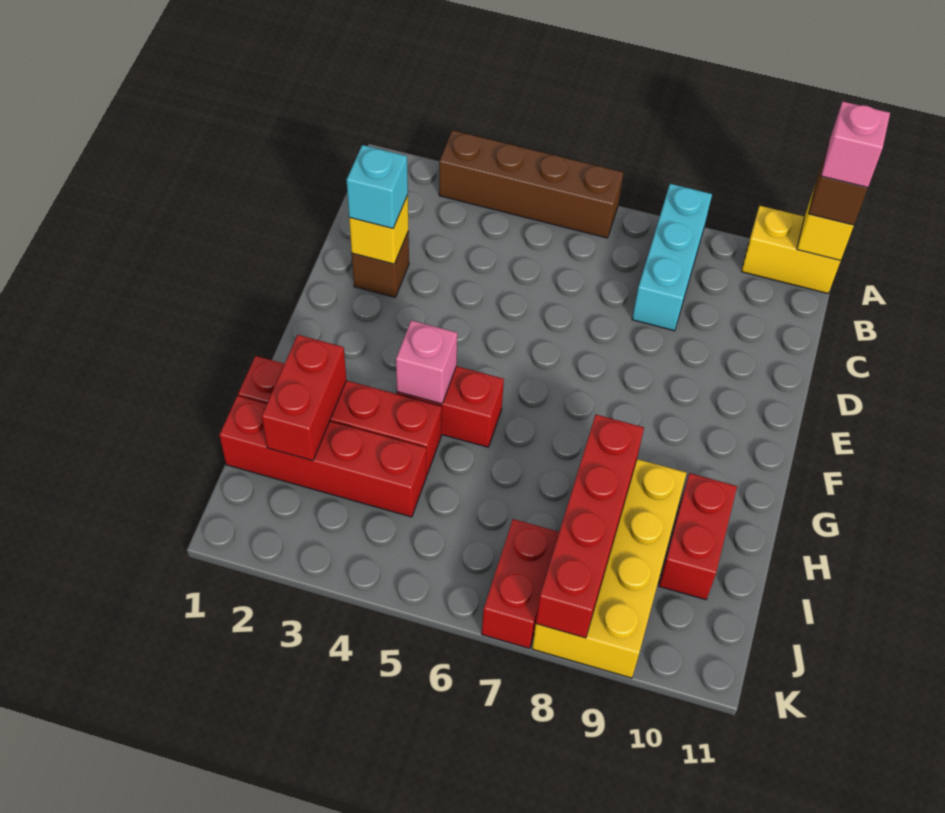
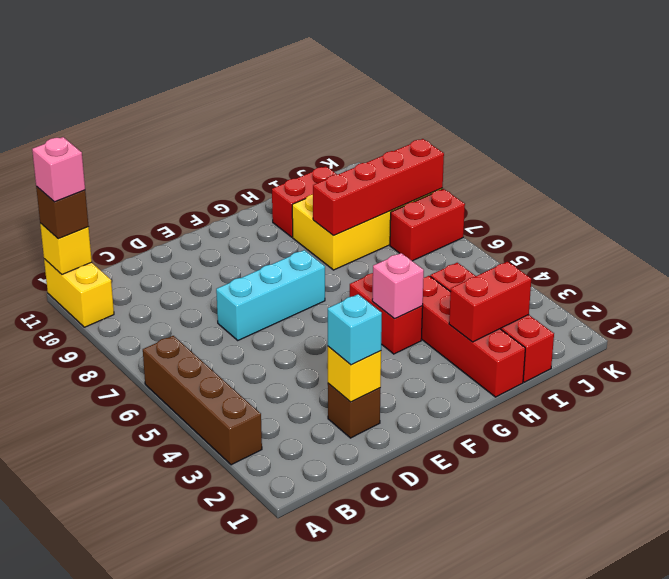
cyan brick A8:C8 level 1 -> cyan brick D7:F7 level 1

